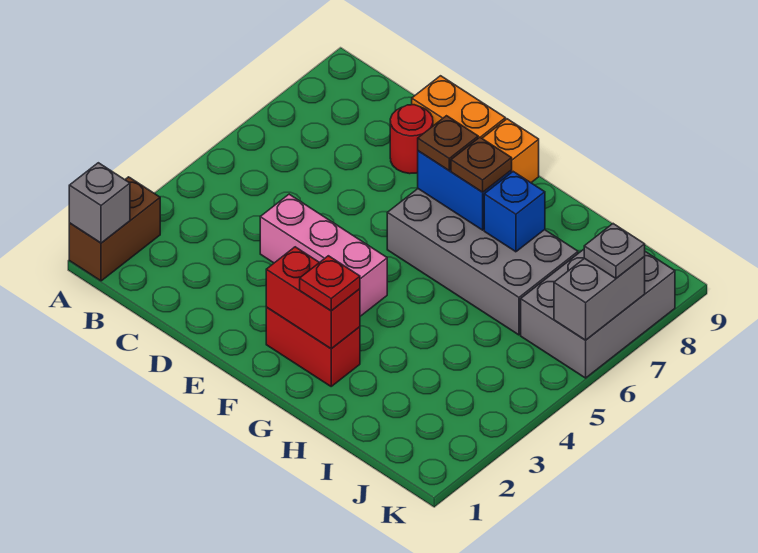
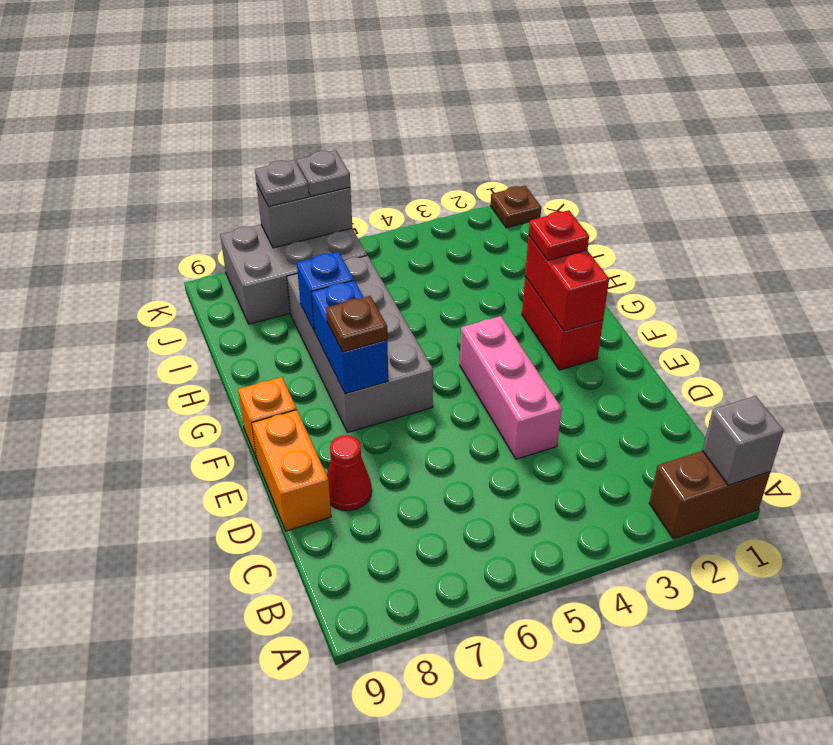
red round brick D8 level 1 -> red cone D8 level 1
brown plate G7 level 3 -> brown plate K1 level 1
none -> grey plate K6 level 3

